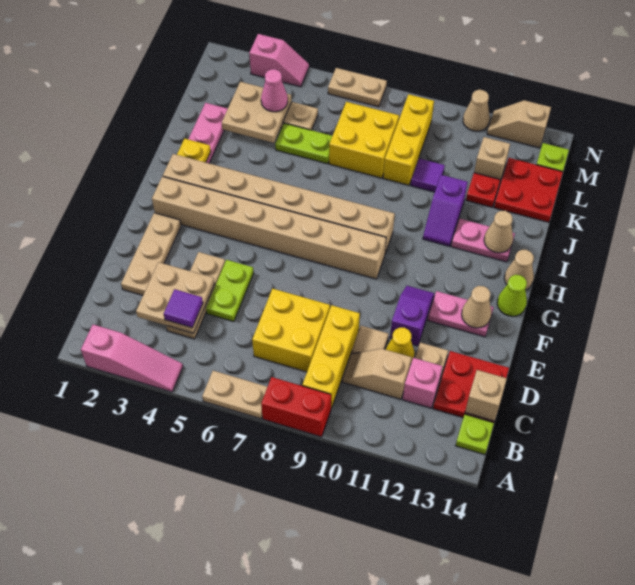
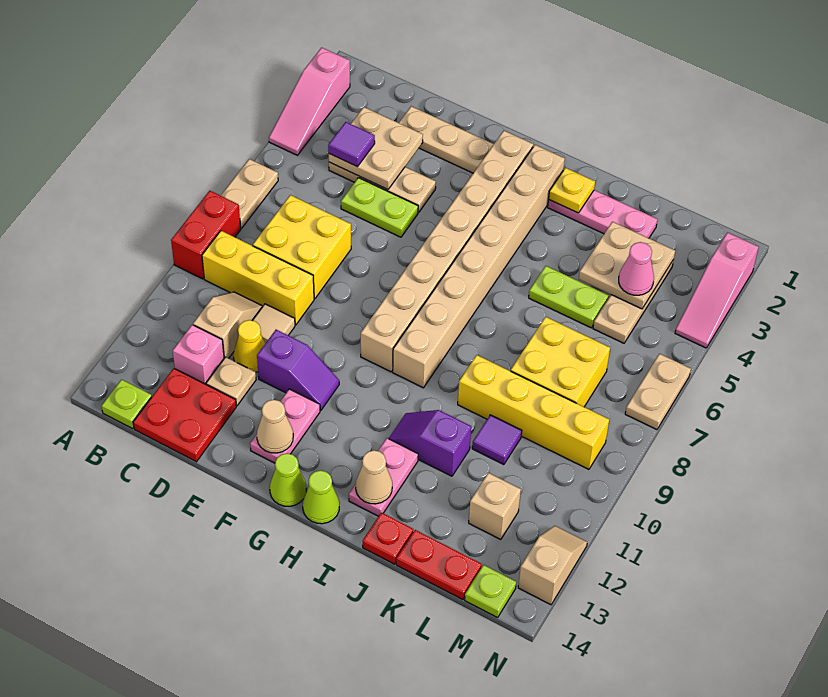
tan brick C14 level 2 -> none
tan cone H14 level 1 -> lime cone H14 level 1
lime plate K5:K6 level 1 -> lime plate J5:K5 level 1
yellow brick K9:M9 level 1 -> yellow brick J9:M9 level 1
red plate K12 level 1 -> red plate J14 level 1
red plate K13:L14 level 1 -> red plate K14:L14 level 1
pink slope N3:N4 level 1 top 3 -> pink slope N2:N4 level 1 top 2
tan cone N11 level 1 -> none

